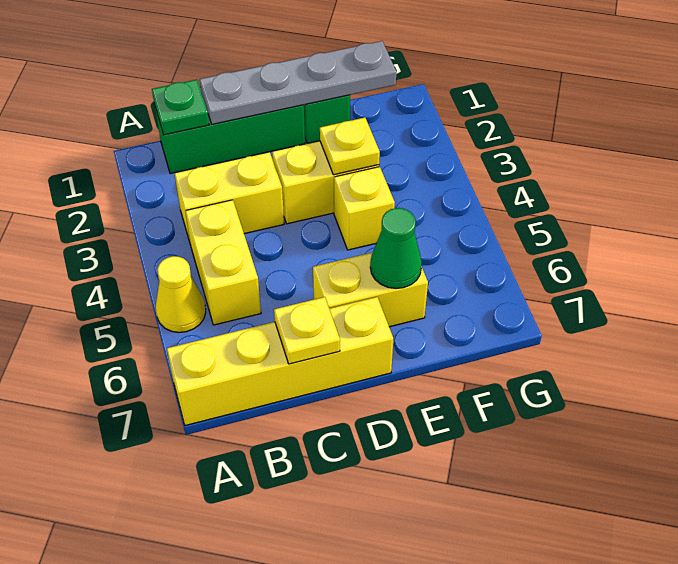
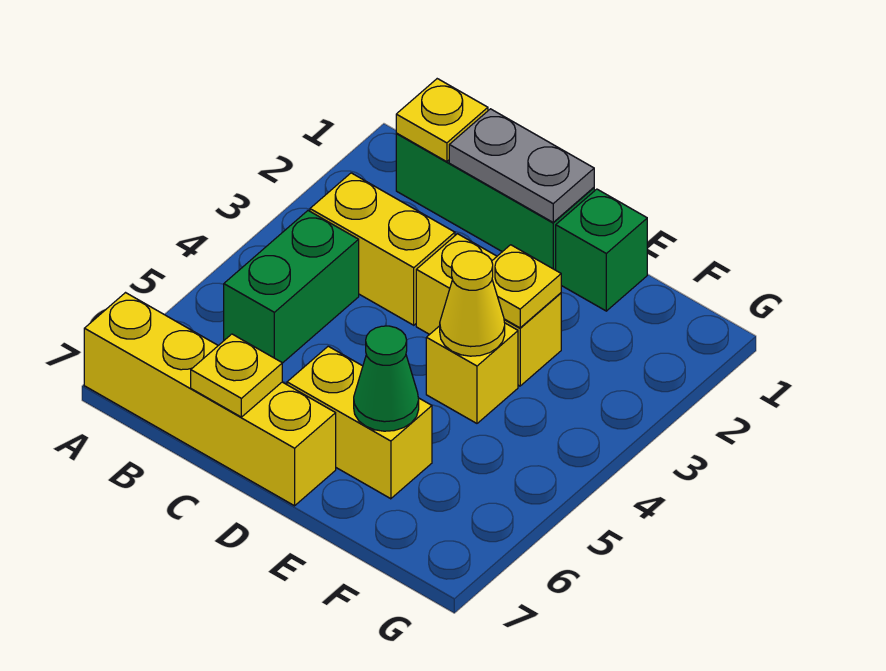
yellow cone A5 level 1 -> yellow cone E4 level 2
green plate B1 level 2 -> yellow plate B1 level 2
yellow brick B4:B5 level 1 -> green brick B4:B5 level 1
grey plate C1:F1 level 2 -> grey plate C1:D1 level 2

